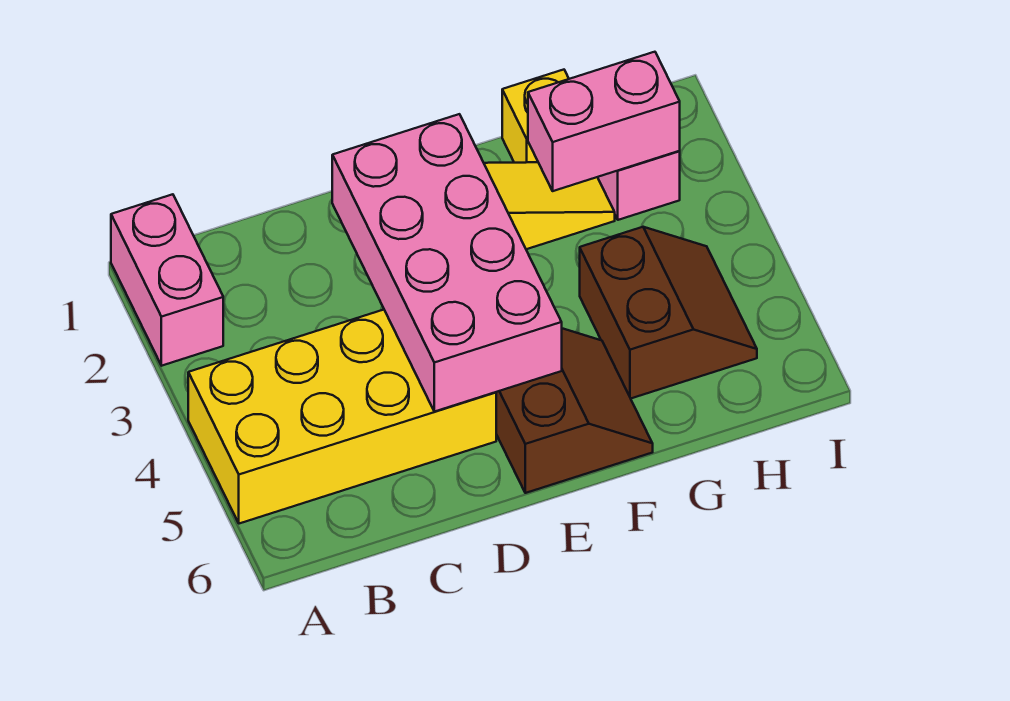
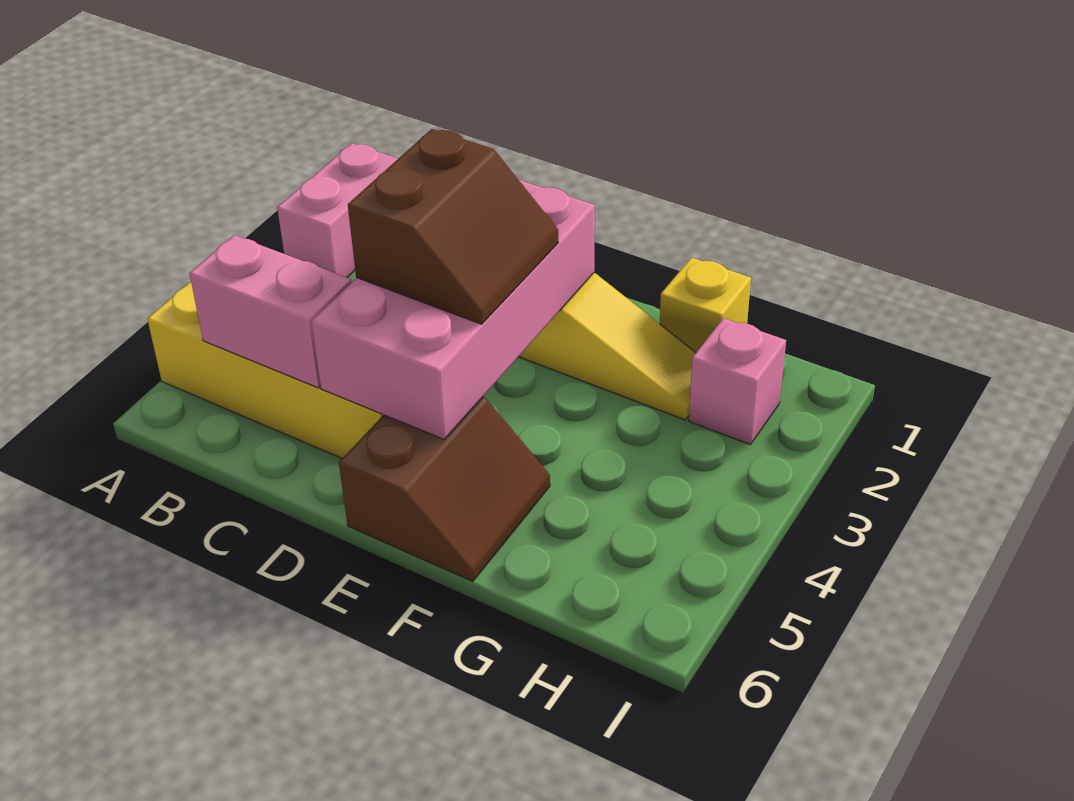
pink brick G2:H2 level 2 -> pink brick B5:C5 level 2
brown slope G4:H5 level 1 top G -> brown slope D3:E4 level 3 top D

